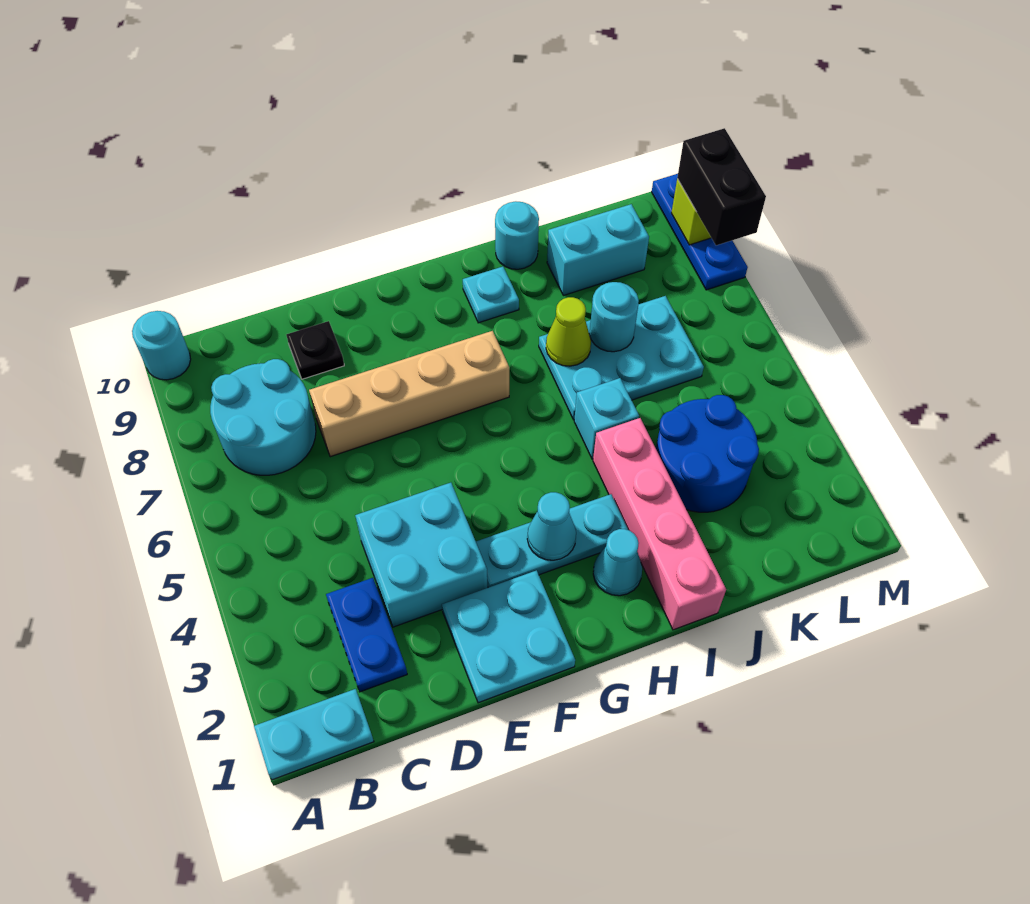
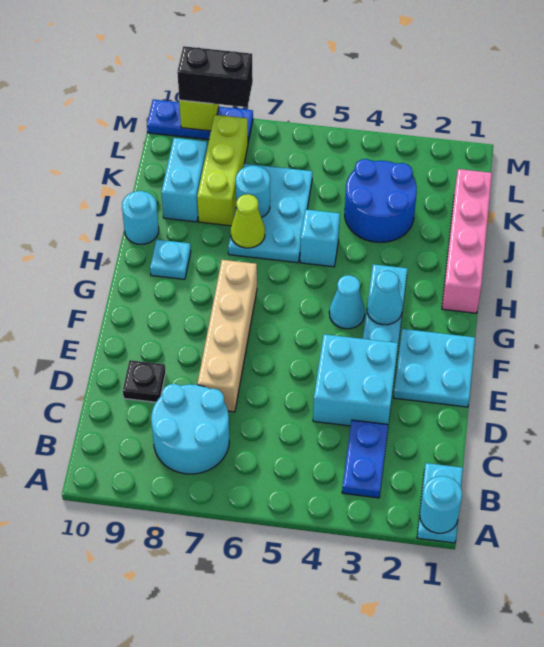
cyan round brick A10 level 1 -> cyan round brick A1 level 2
blue plate C2:C3 level 1 -> blue plate B3:C3 level 1
cyan cone H2 level 1 -> cyan cone G4 level 1
pink brick I1:I4 level 1 -> pink brick H1:K1 level 1
none -> lime brick J8:L8 level 1

